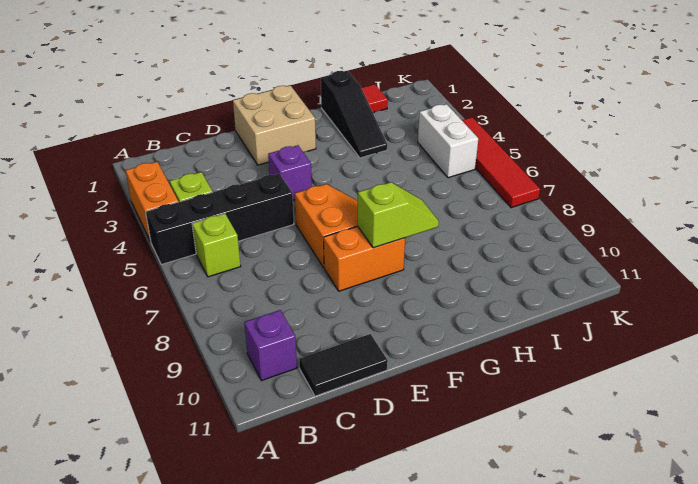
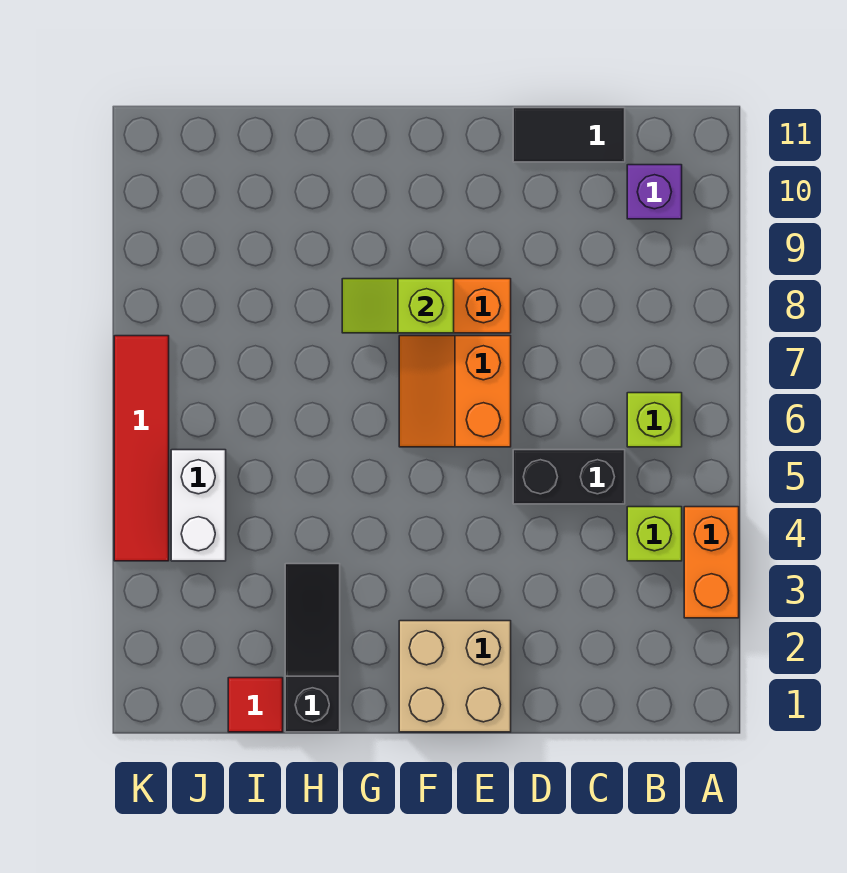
black brick A5:D5 level 1 -> black brick C5:D5 level 1
purple brick E4 level 1 -> none

